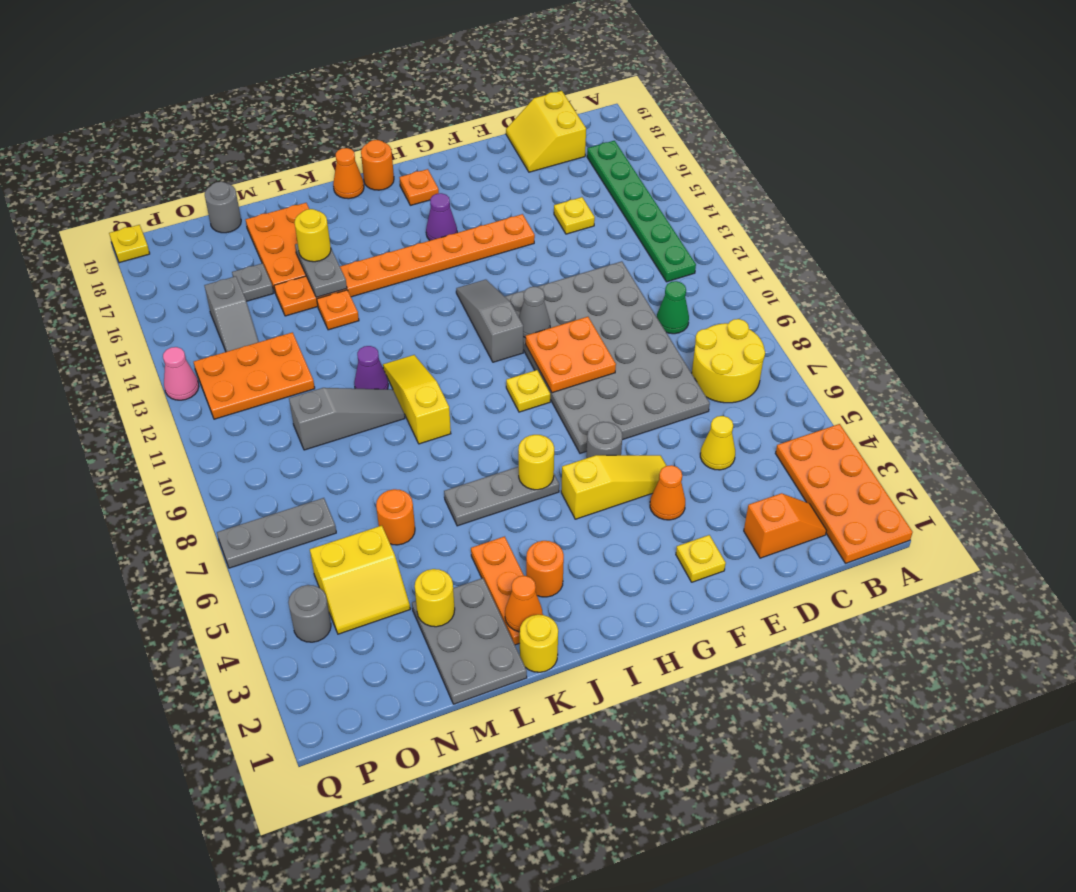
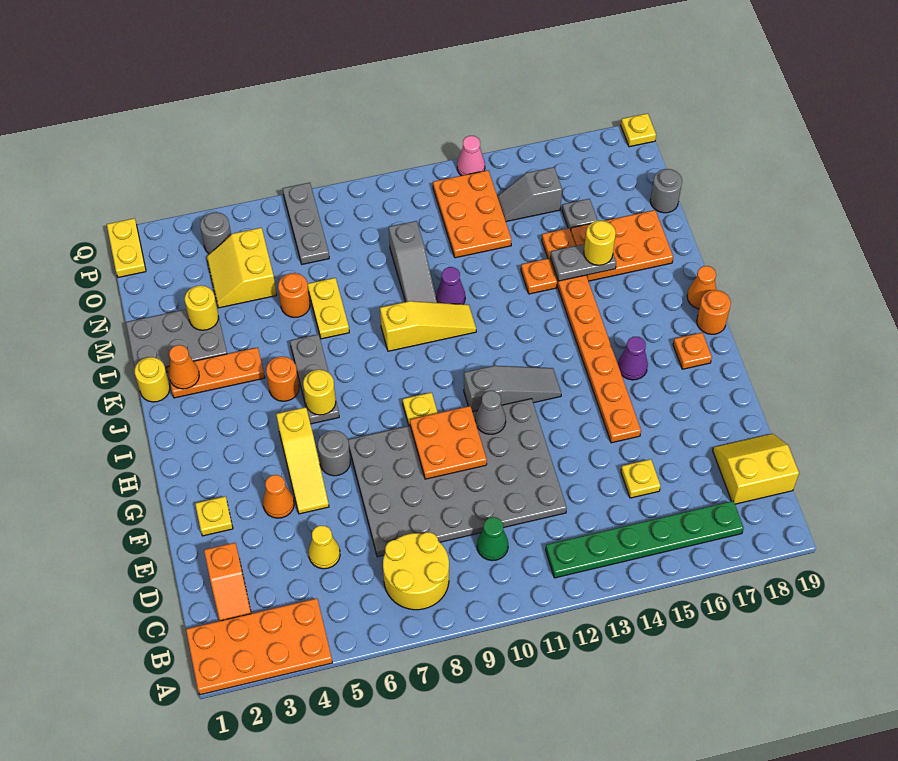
orange round brick J3 level 1 -> orange round brick J5 level 1
none -> yellow plate L7:M7 level 1
none -> yellow plate P1:Q1 level 1

